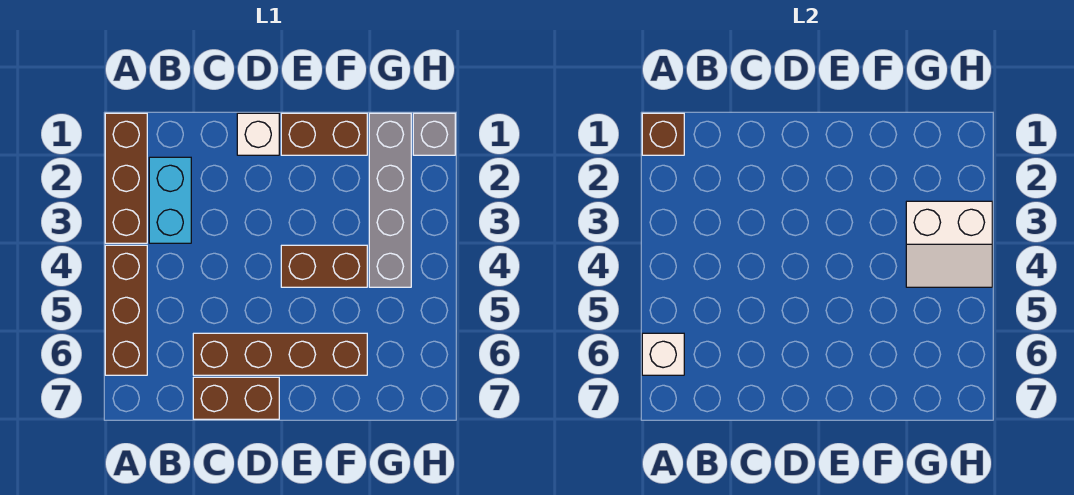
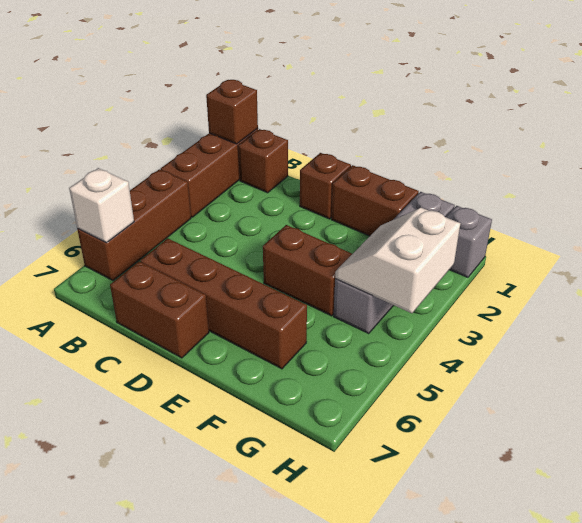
none -> brown brick B1 level 1
cyan brick B2:B3 level 1 -> none
white brick D1 level 1 -> brown brick D1 level 1
white slope G3:H4 level 2 top 3 -> white slope G3:H4 level 2 top H

